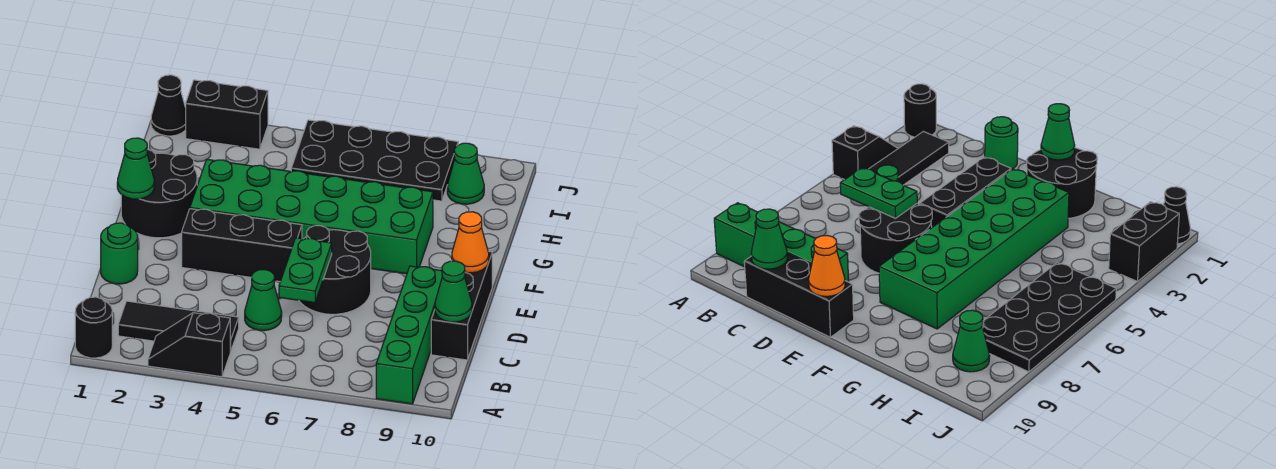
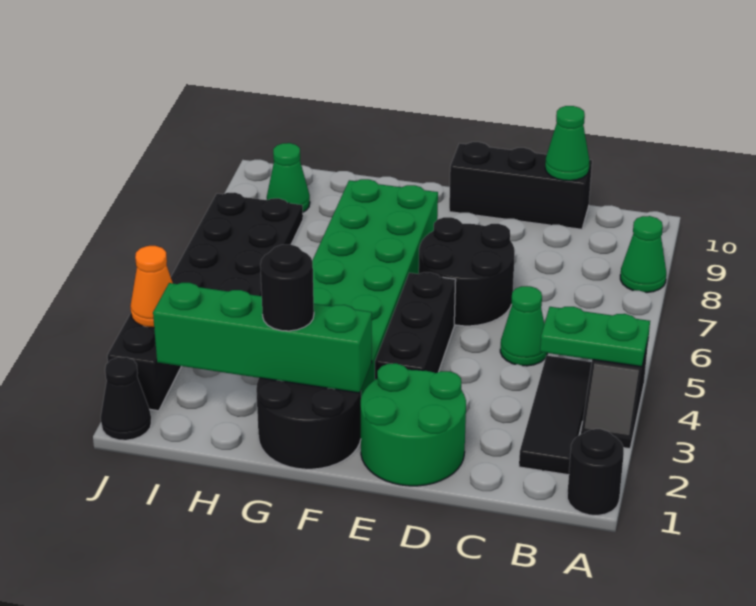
green brick A9:D9 level 1 -> green brick F2:I2 level 2
green plate C6:D6 level 2 -> green plate A4:B4 level 2
green round brick D1 level 1 -> green round brick D1:E2 level 1
orange cone E10 level 2 -> orange cone J3 level 2
green cone F1 level 2 -> green cone A8 level 1
none -> black round brick G2 level 3

